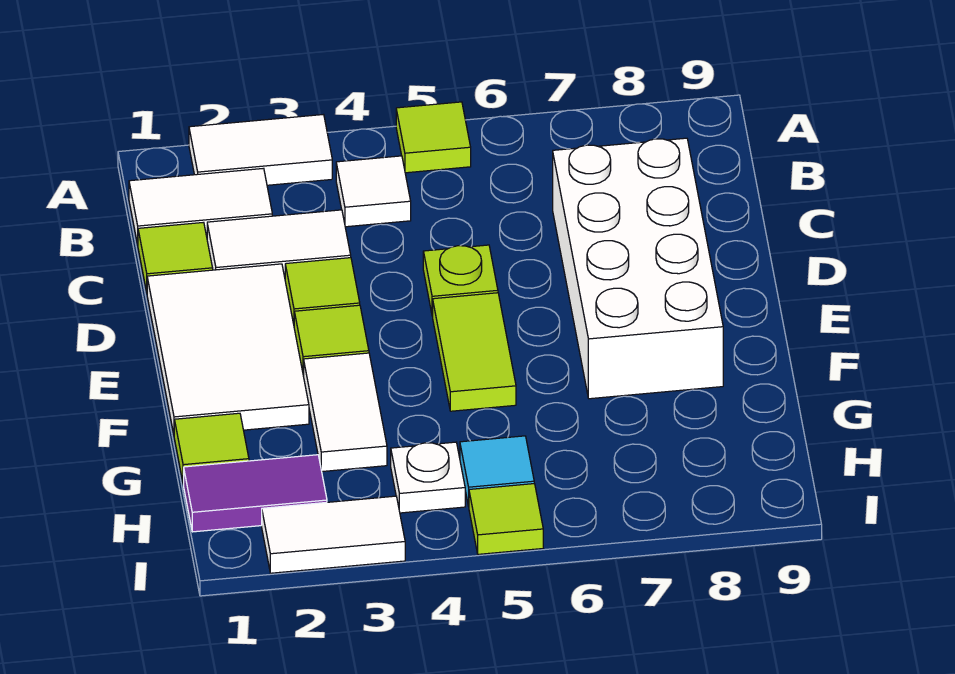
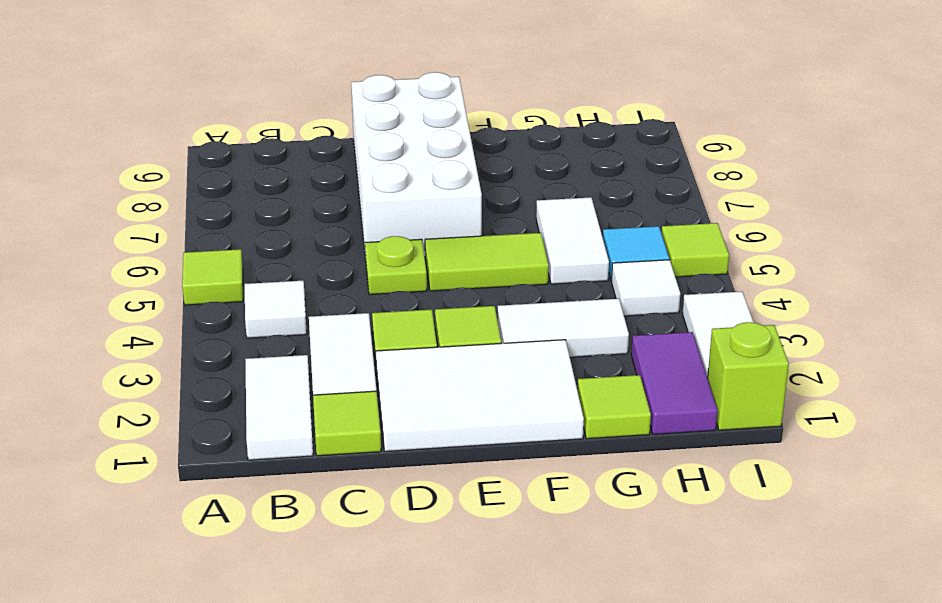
white tile A2:A3 level 1 -> white tile G5:G6 level 1
white brick C7:F8 level 1 -> white brick D6:E9 level 1
white plate H4 level 1 -> white tile H4 level 1
none -> lime brick I1 level 1

